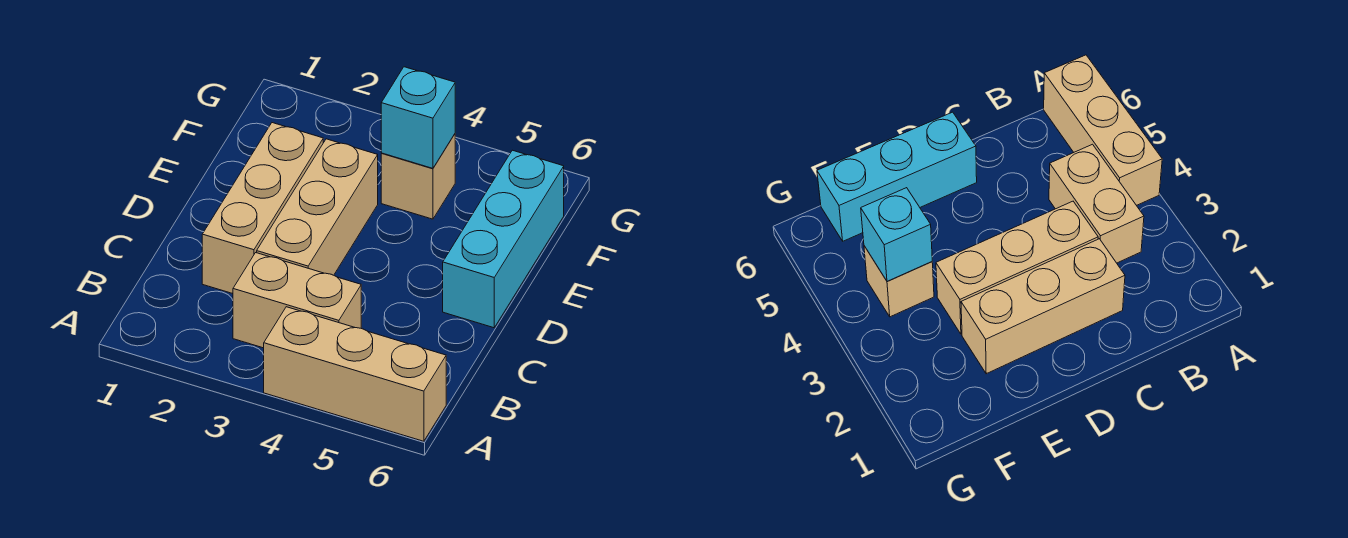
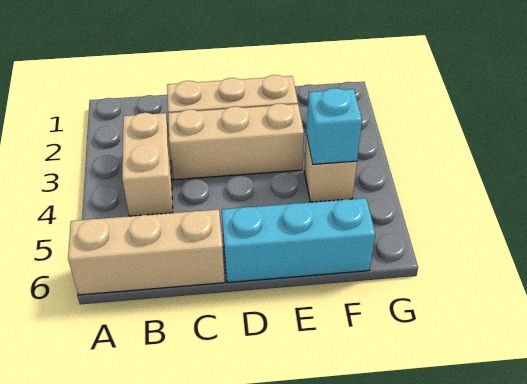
tan brick A4:A6 level 1 -> tan brick A6:C6 level 1

